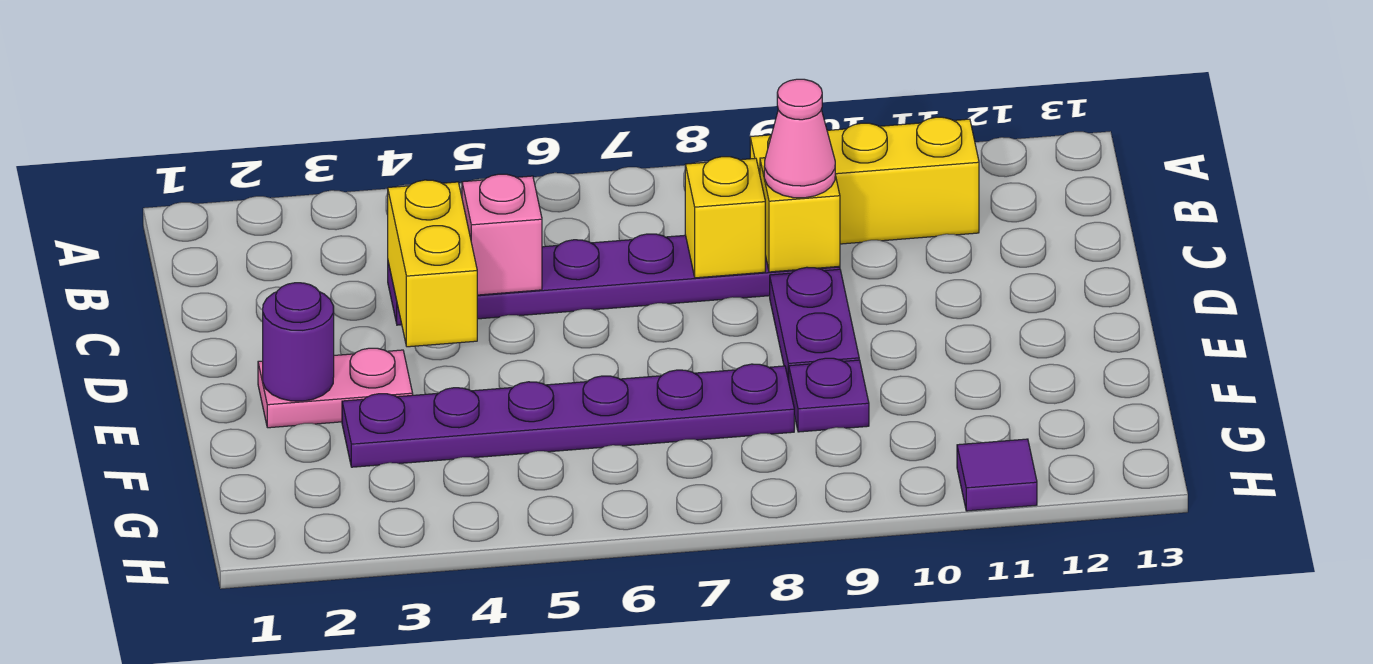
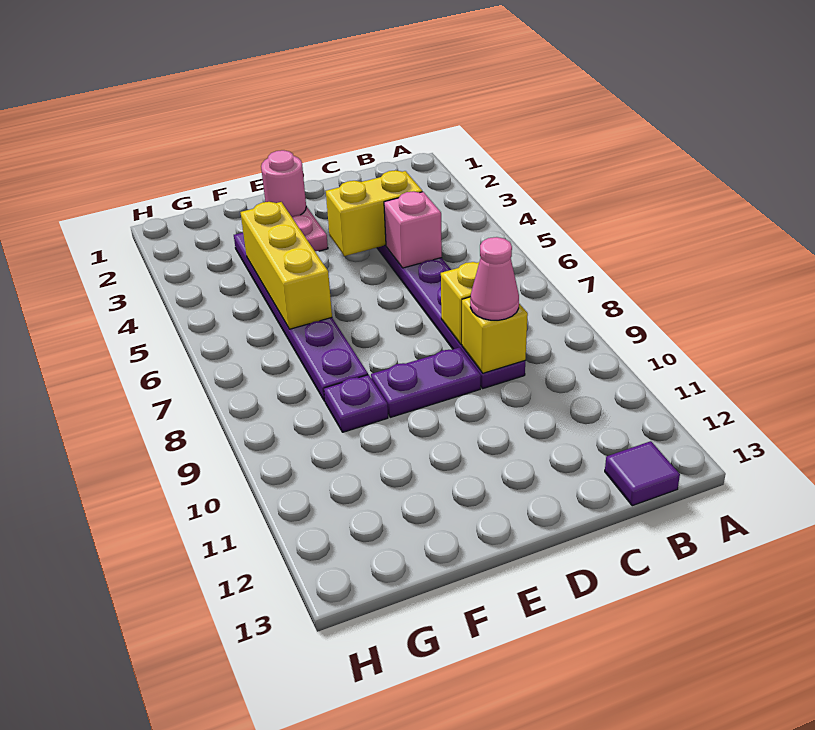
yellow brick B9:B11 level 1 -> yellow brick F4:F6 level 2
purple round brick E2 level 2 -> pink round brick E2 level 2
purple tile H11 level 1 -> purple tile B13 level 1

